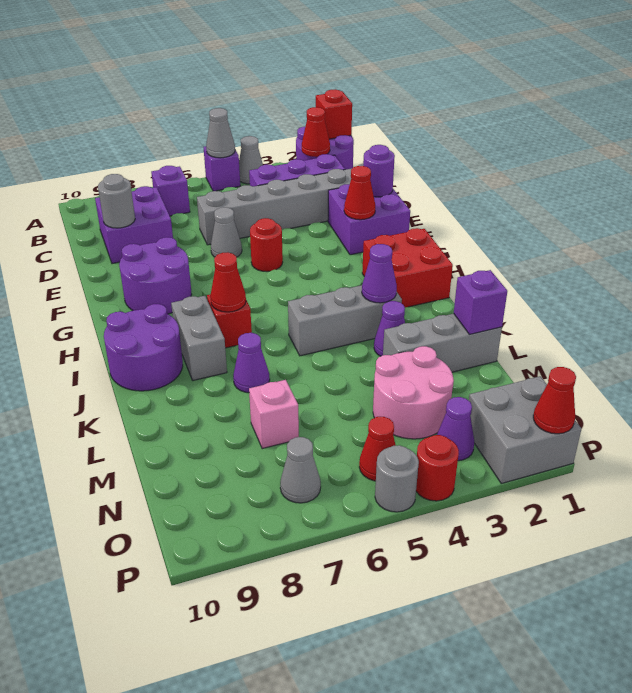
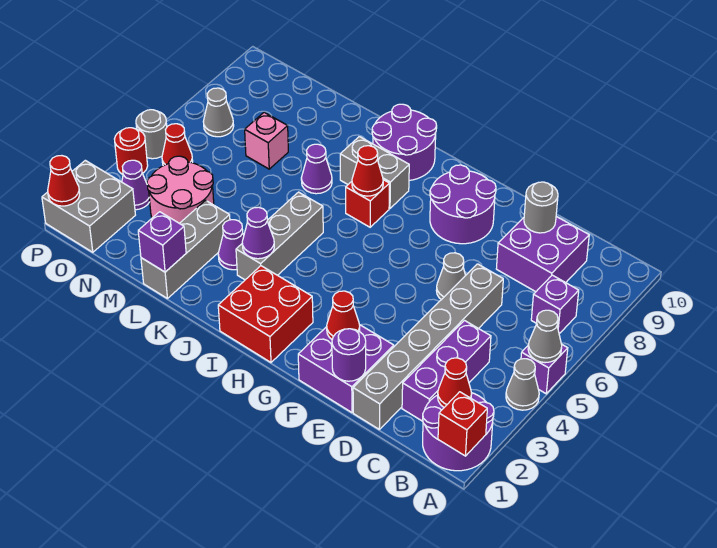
red round brick F5 level 1 -> none

